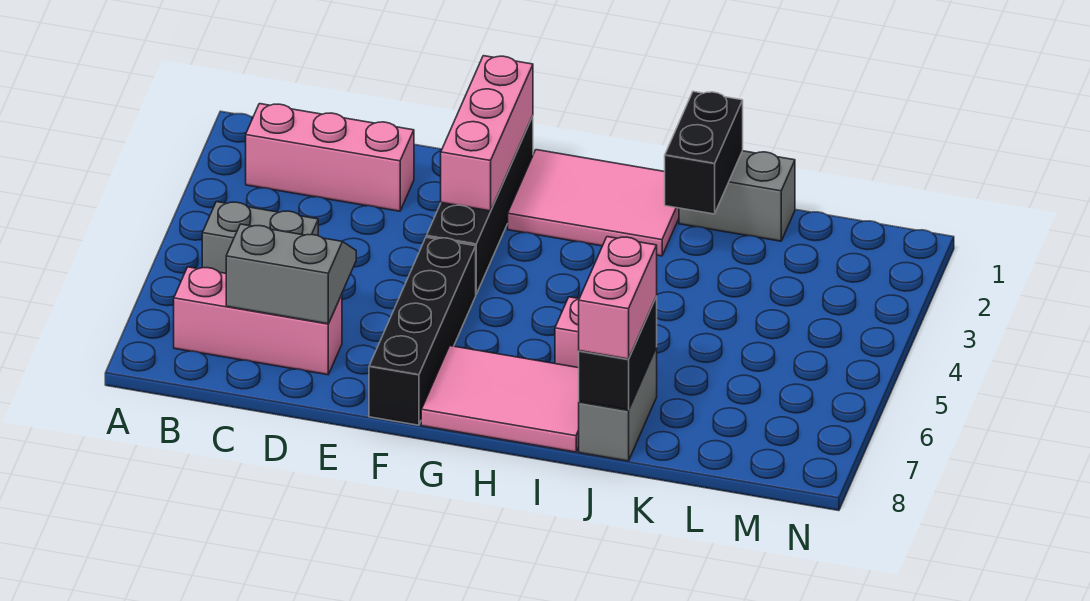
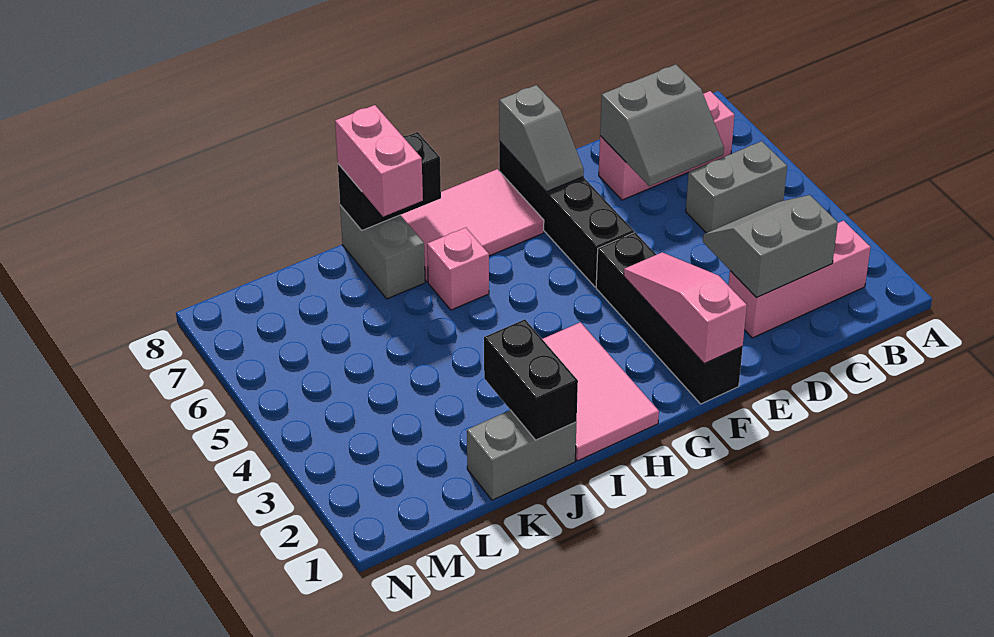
none -> grey slope C2:D3 level 2 top 2
pink brick F1:F3 level 2 -> pink slope F1:F3 level 2 top 1
none -> grey slope F7:F8 level 2 top 8
pink tile G1:I2 level 1 -> pink tile H1:I3 level 1
black brick J7:J8 level 2 -> black brick I8:J8 level 2

